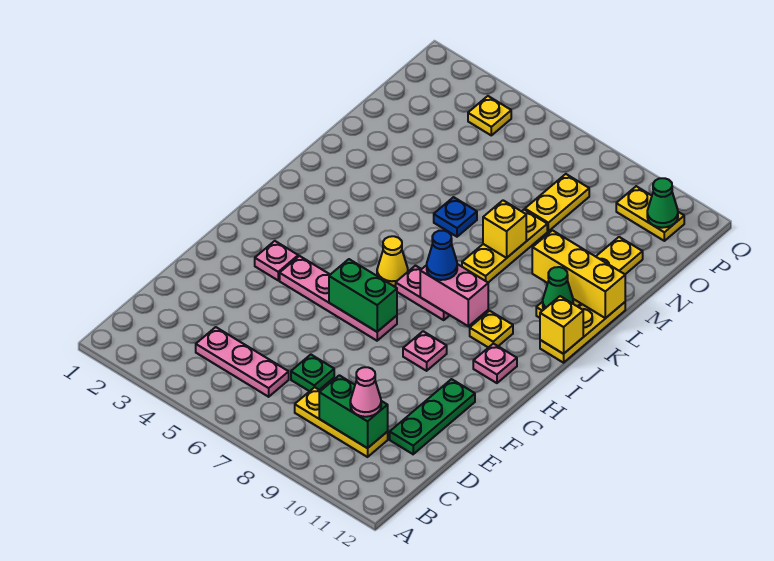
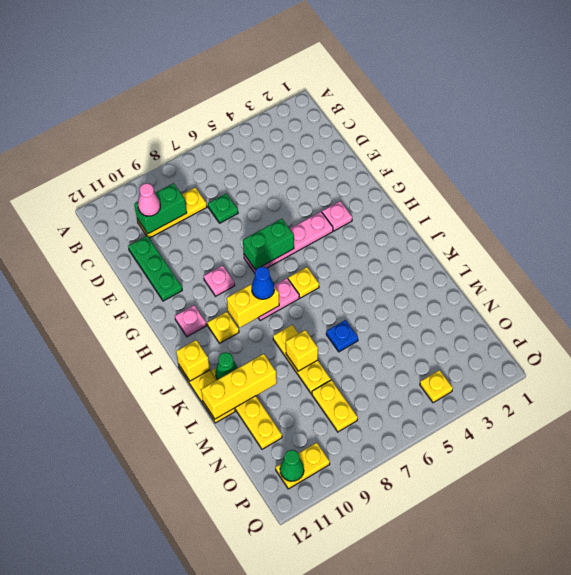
pink plate C4:C6 level 1 -> none
yellow cone I6 level 1 -> yellow plate I6 level 1
pink brick I8:I9 level 2 -> yellow brick I8:I9 level 2

